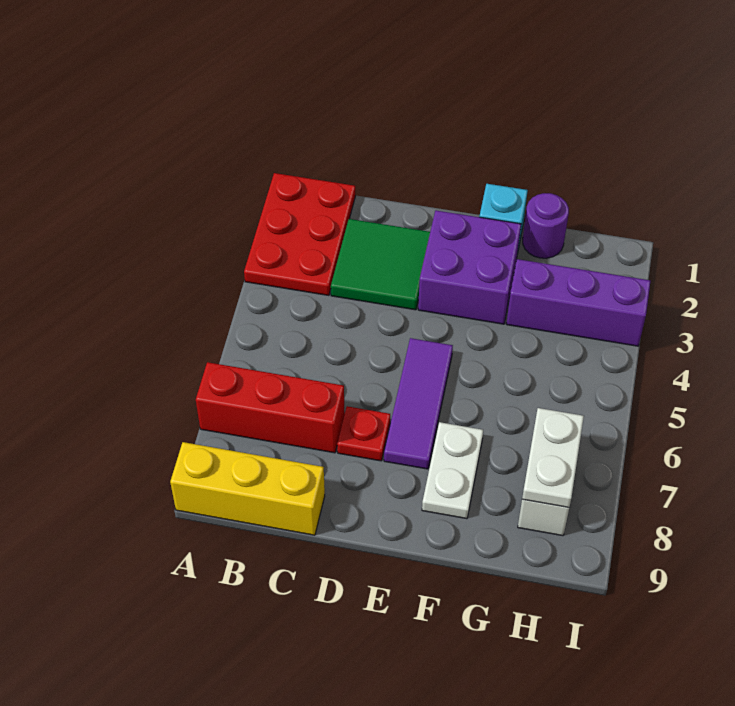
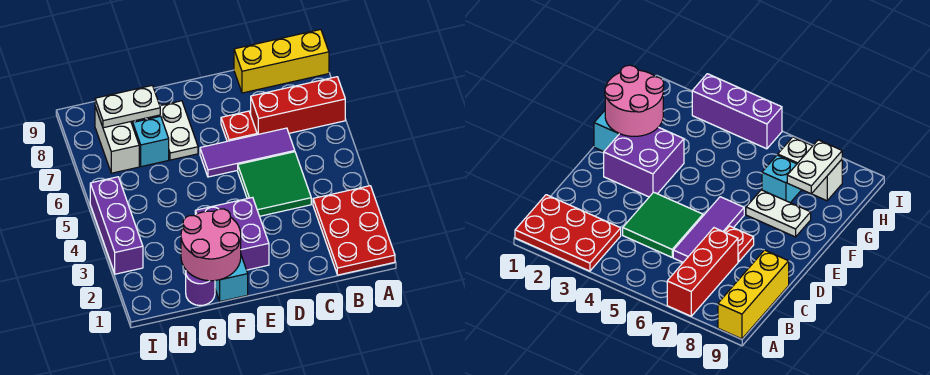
green tile C2:D3 level 1 -> green tile C4:D5 level 1
purple tile E5:E7 level 1 -> purple tile C6:E6 level 1
none -> pink round brick F1:G2 level 2
purple brick G3:I3 level 1 -> purple brick I3:I5 level 1
none -> cyan brick G7 level 1
white plate H7:H8 level 2 -> white plate G8:H8 level 2

